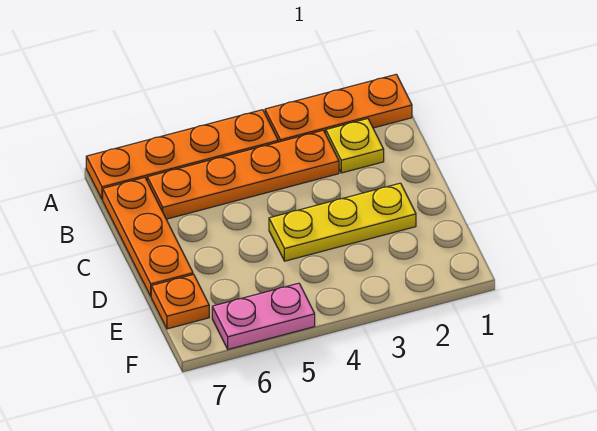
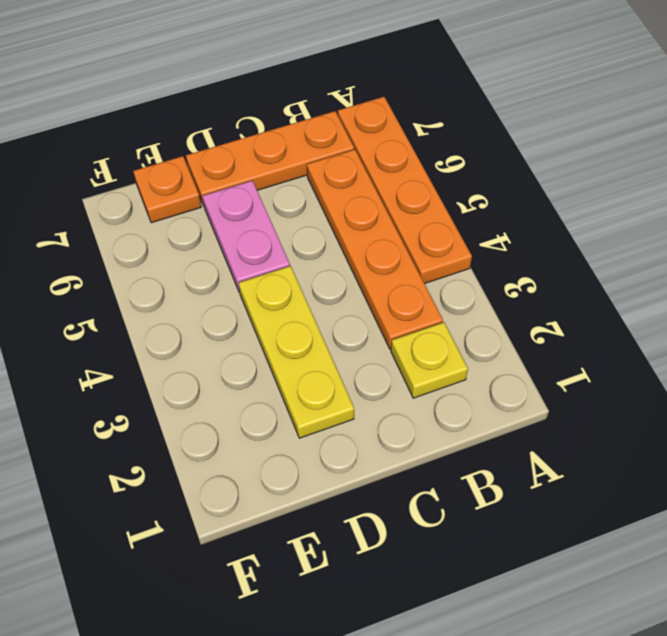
orange plate A1:A3 level 1 -> none
pink plate F5:F6 level 1 -> pink plate D5:D6 level 1

